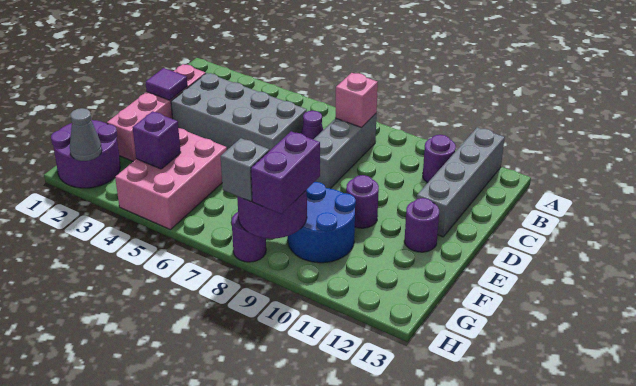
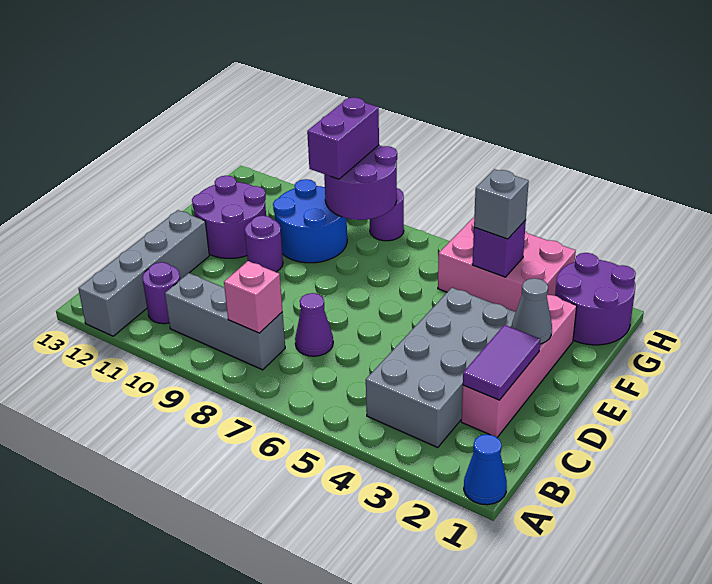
none -> blue cone A1 level 1
grey brick B8:D8 level 1 -> grey brick B8:B10 level 1
grey brick C3:D6 level 1 -> grey brick B3:E4 level 1
purple tile D2 level 2 -> purple tile C2:D2 level 2
purple round brick E12 level 1 -> purple round brick E11:F12 level 1
pink brick F4:H5 level 1 -> pink brick G3:H5 level 1
grey cone H2 level 2 -> grey cone E2 level 2
grey brick H8 level 3 -> grey brick G4 level 3

